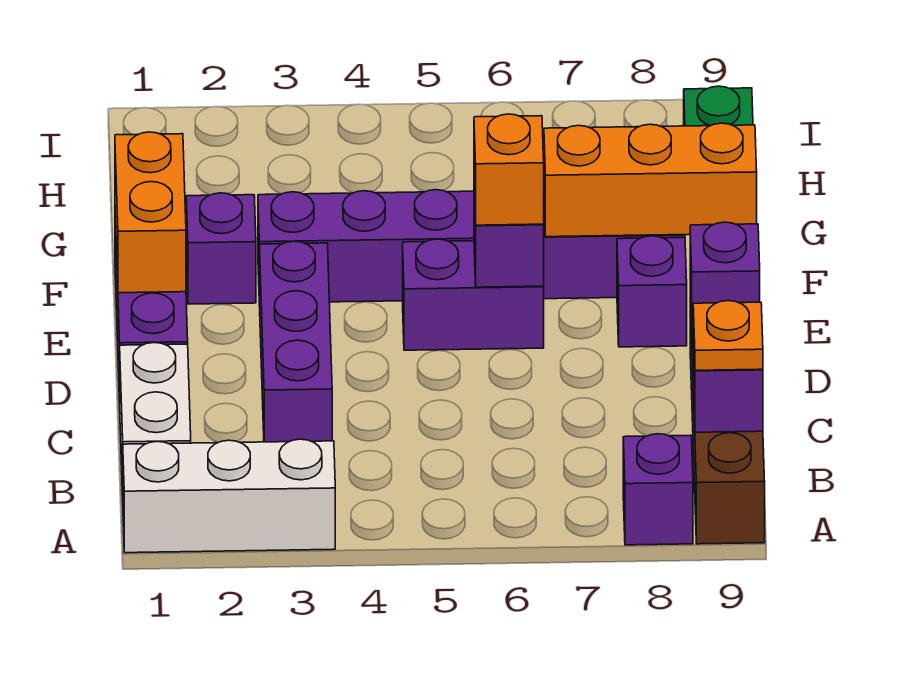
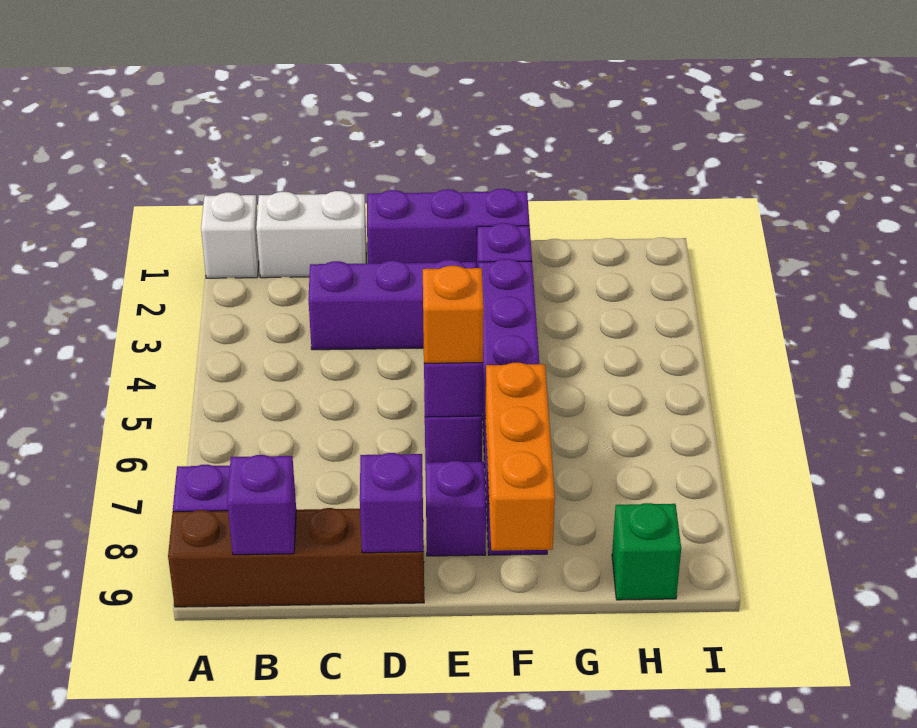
white brick A1:A3 level 1 -> white brick A1 level 1
orange plate B9 level 3 -> none
orange brick E1:F1 level 2 -> none

